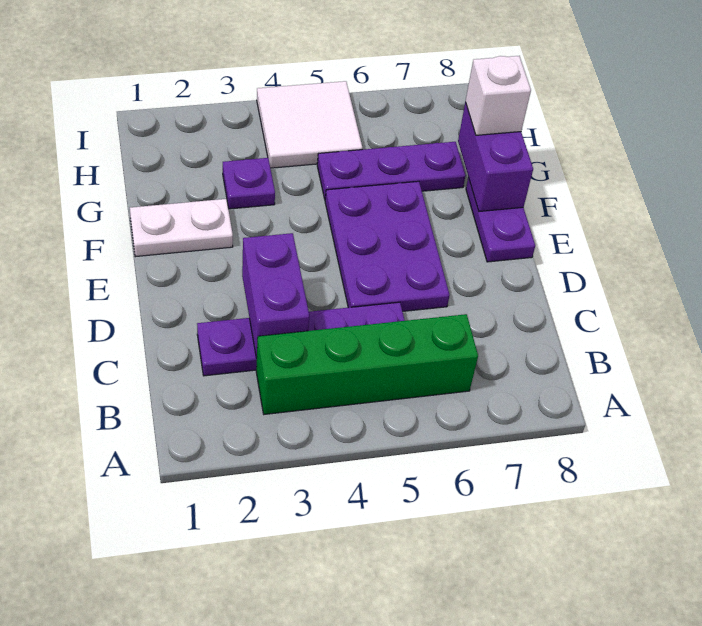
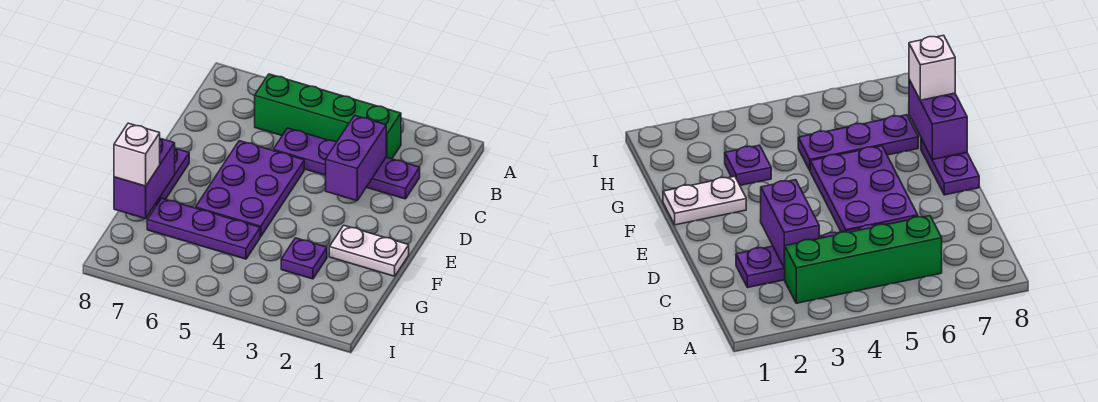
white tile H4:I5 level 1 -> none

